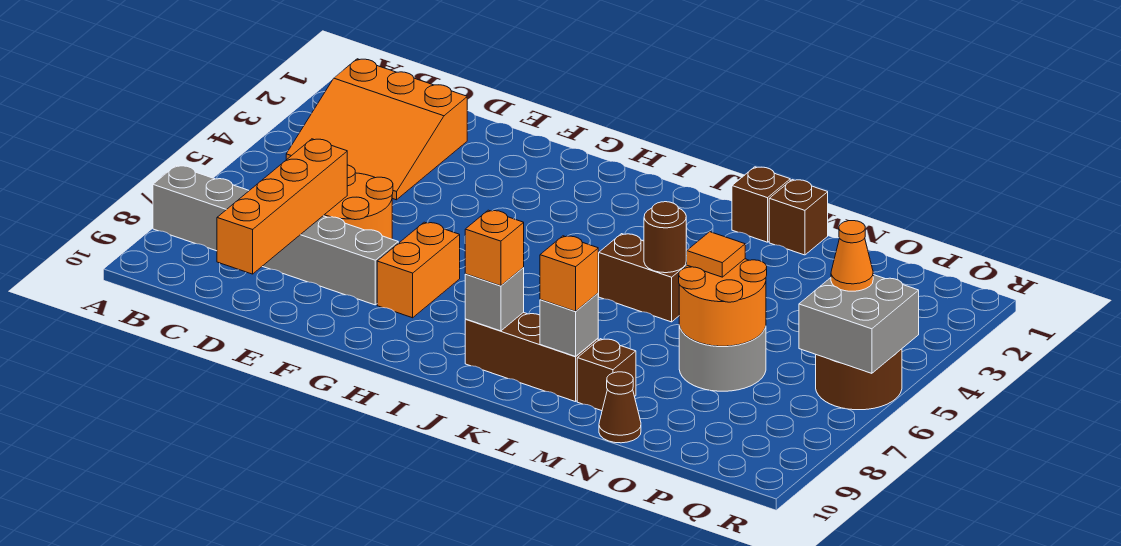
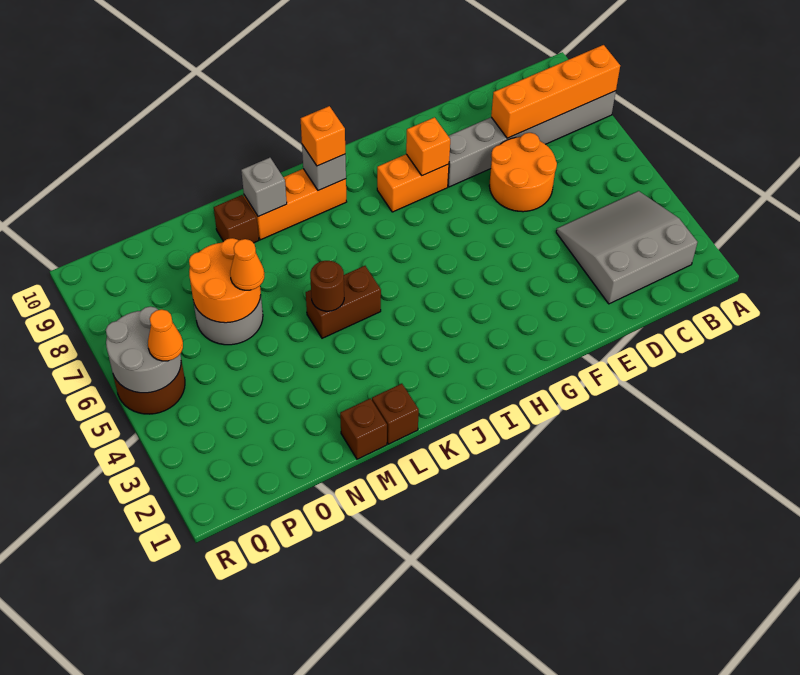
orange slope B2:D4 level 1 top 2 -> grey slope B2:D4 level 1 top 2
orange brick D7:D10 level 2 -> orange brick A8:D8 level 2
orange brick G7:G8 level 1 -> orange brick G8:H8 level 1
brown brick J9:L9 level 1 -> orange brick J9:L9 level 1
orange brick L9 level 3 -> orange brick G8 level 2
orange tile N6 level 3 -> orange cone N6 level 3
brown cone N10 level 1 -> none
grey brick Q5:R6 level 2 -> grey round brick Q5:R6 level 2

